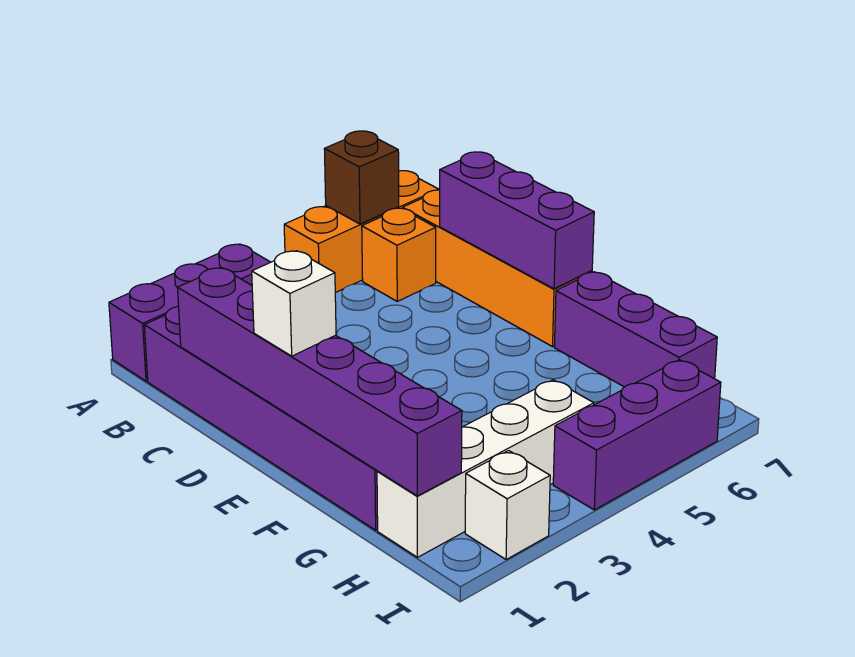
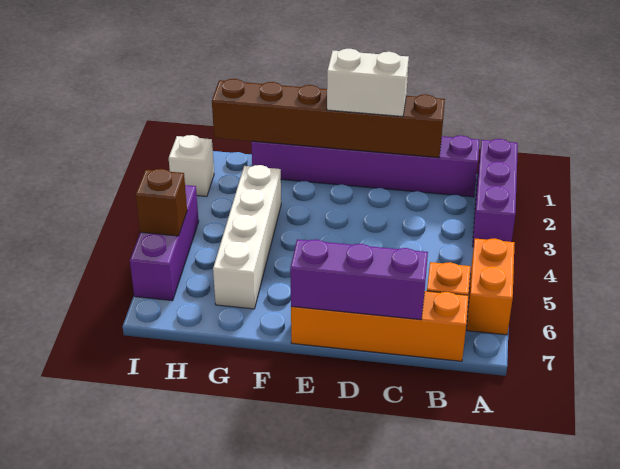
orange brick A5:A7 level 1 -> orange brick A5:A6 level 1
brown brick A6 level 2 -> brown brick I5 level 2
purple brick C1:H1 level 2 -> brown brick C1:H1 level 2
white brick E1 level 3 -> white brick D1:E1 level 3
purple brick F7:H7 level 1 -> none
white brick H1:H4 level 1 -> white brick G3:G6 level 1

